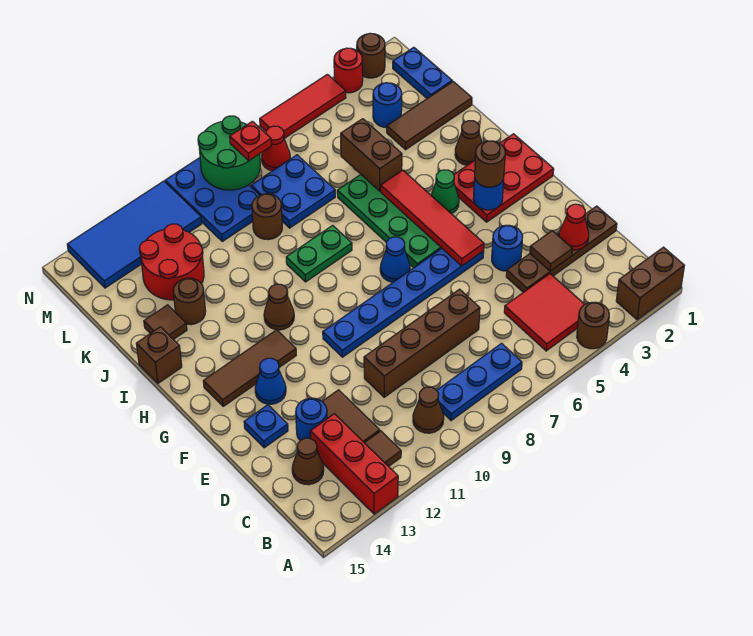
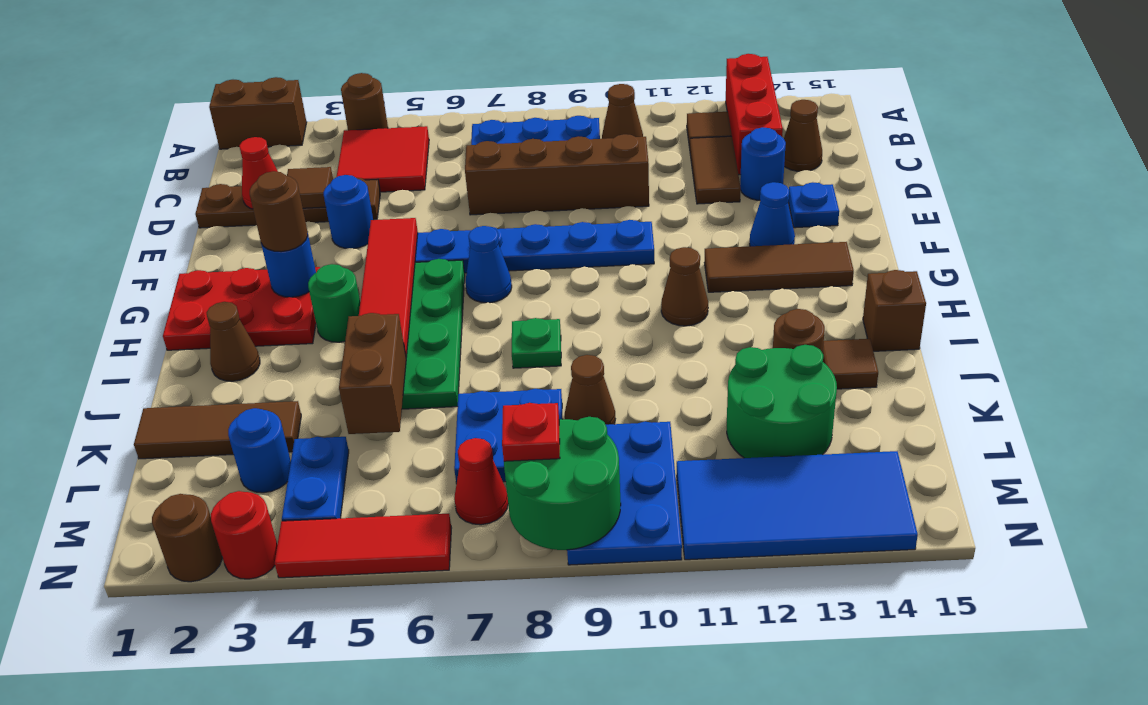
green cone H4 level 1 -> green round brick H4 level 1
green plate I8:I9 level 1 -> green plate I8 level 1
brown round brick K9 level 1 -> brown cone K9 level 1
red round brick K12:L13 level 1 -> green round brick K12:L13 level 1
blue plate L1:M1 level 1 -> blue plate L4:M4 level 1

